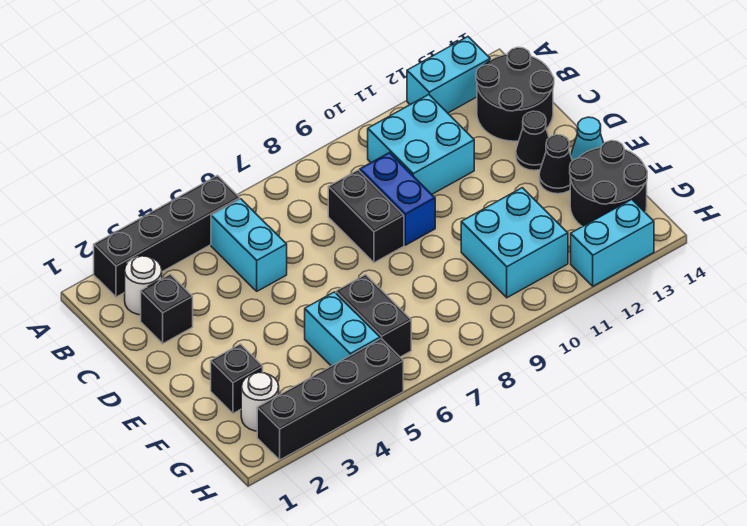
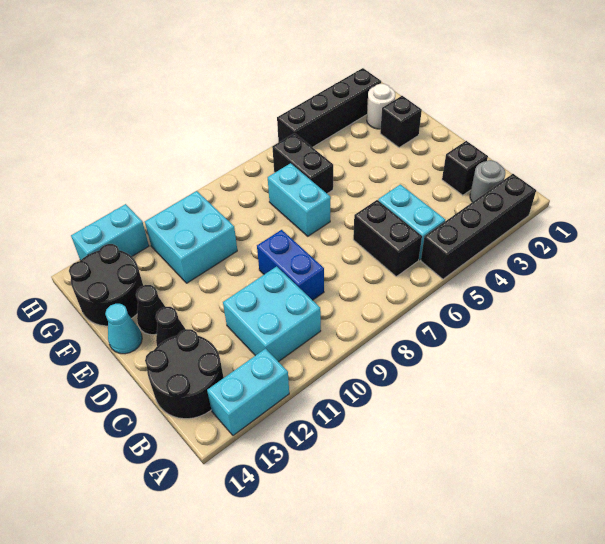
white round brick B2 level 1 -> grey round brick B2 level 1
black brick C8:D8 level 1 -> black brick B6:C6 level 1
cyan brick F5:G5 level 1 -> cyan brick E7:F7 level 1

